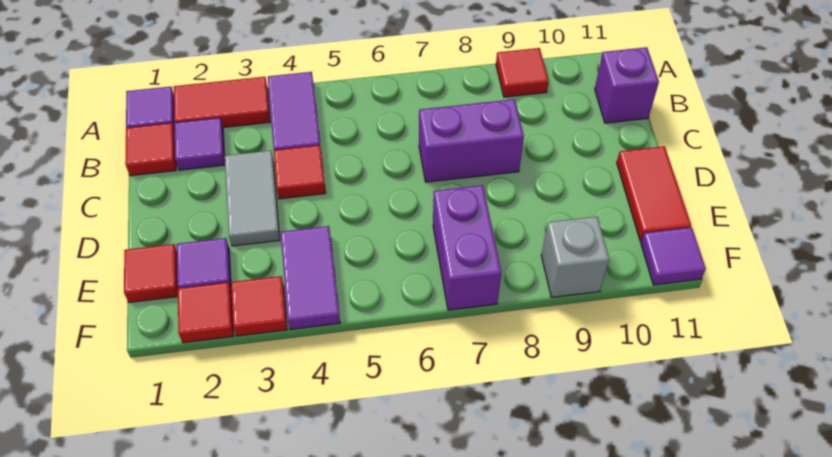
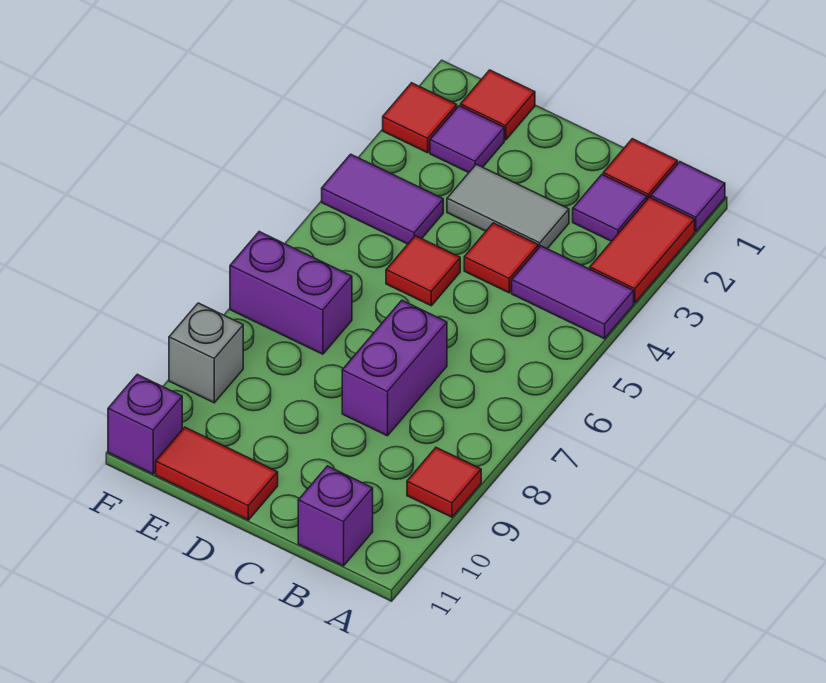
red tile F3 level 1 -> red tile D5 level 1
purple tile F11 level 1 -> purple brick F11 level 1

